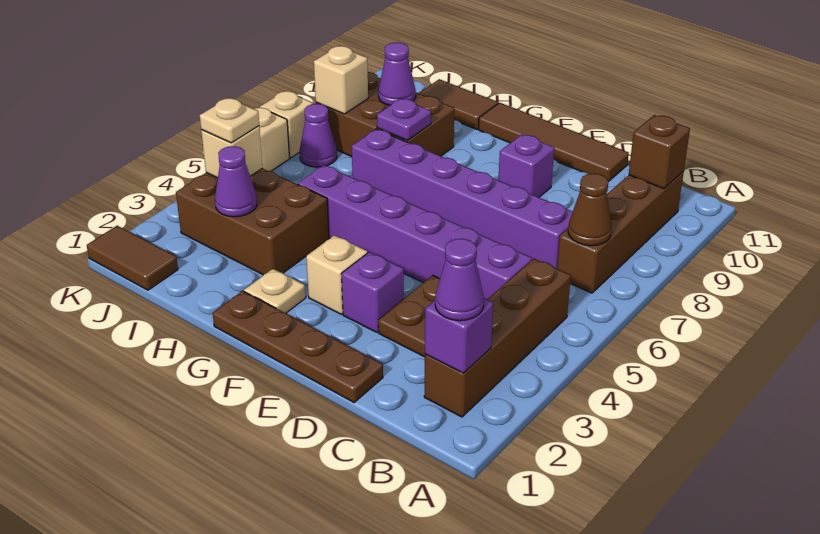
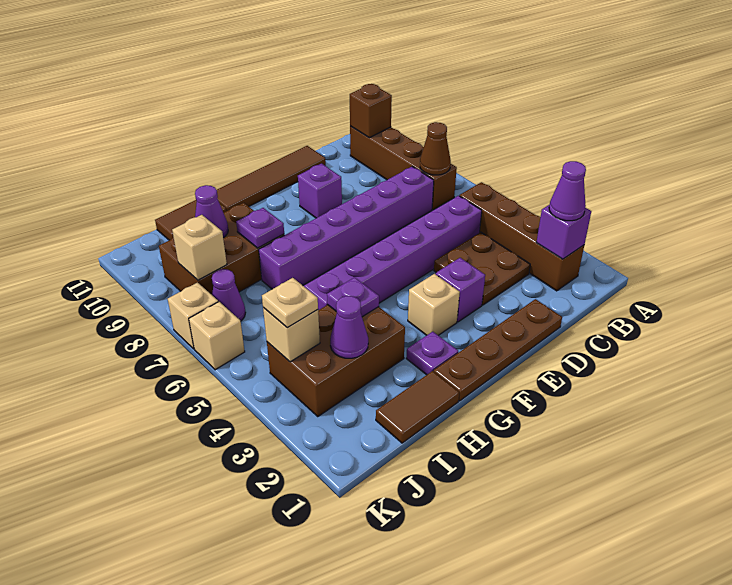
tan plate G2 level 1 -> purple plate G2 level 1
none -> purple plate H4 level 2
brown tile J1:K1 level 1 -> brown tile H1:I1 level 1

